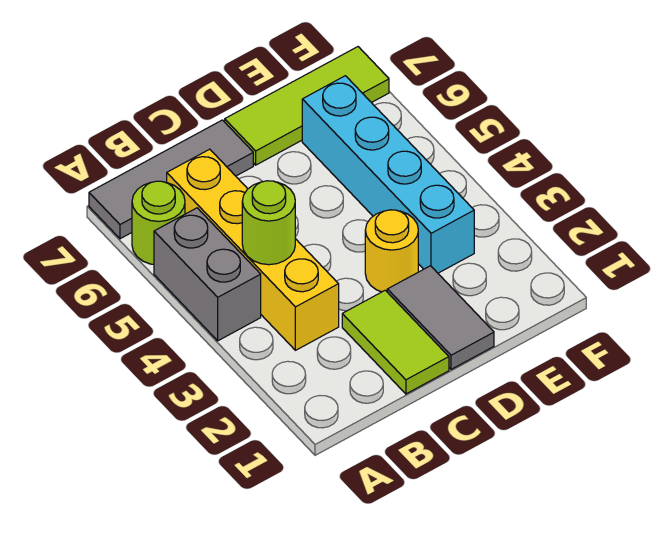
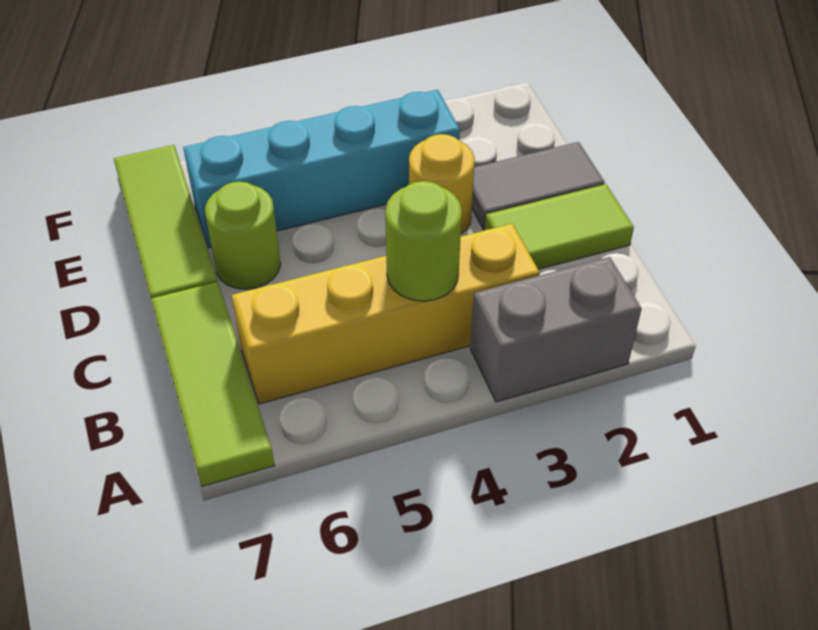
grey brick A4:A5 level 1 -> grey brick A2:A3 level 1
lime round brick A6 level 1 -> lime round brick D6 level 1
grey tile A7:C7 level 1 -> lime tile A7:C7 level 1

